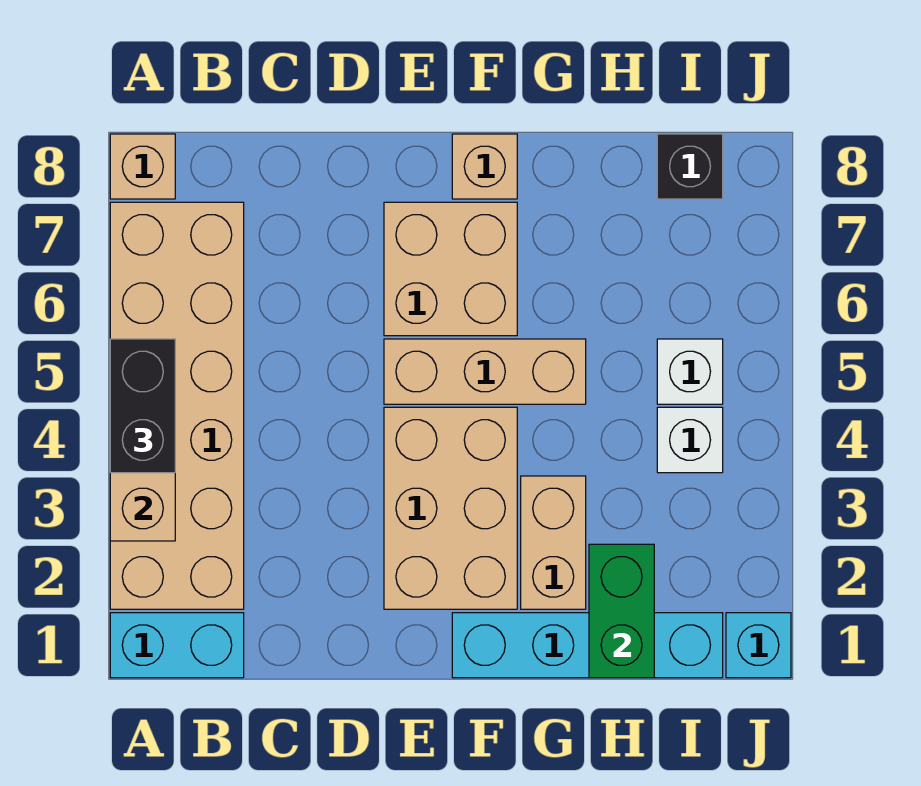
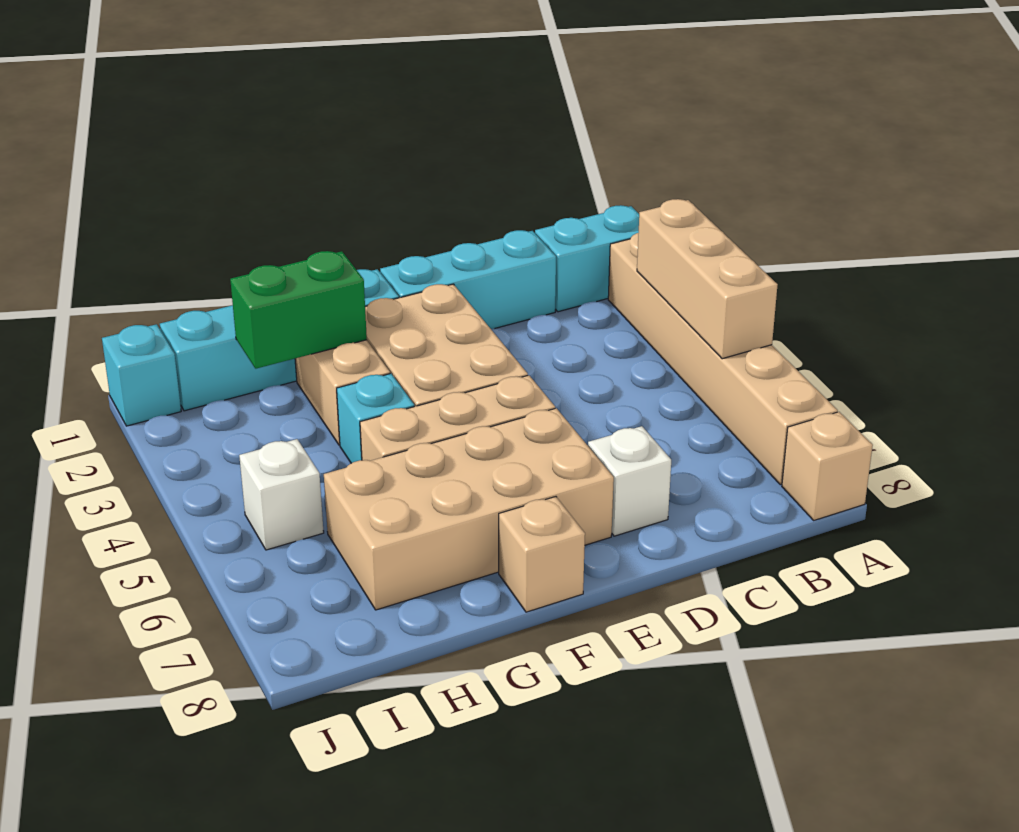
tan brick A2:B7 level 1 -> tan brick A2:A7 level 1
black brick A4:A5 level 3 -> none
none -> cyan brick C1:E1 level 1
tan brick E6:F7 level 1 -> tan brick E6:H7 level 1
none -> cyan brick G4 level 1
green brick H1:H2 level 2 -> green brick G2:H2 level 2
white brick I4 level 1 -> white brick D7 level 1
black brick I8 level 1 -> none

